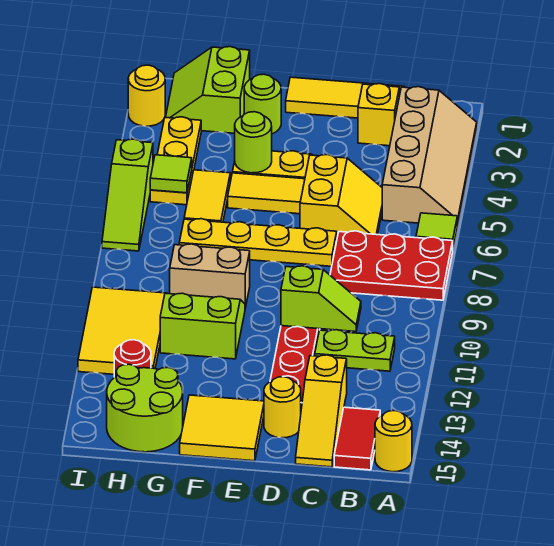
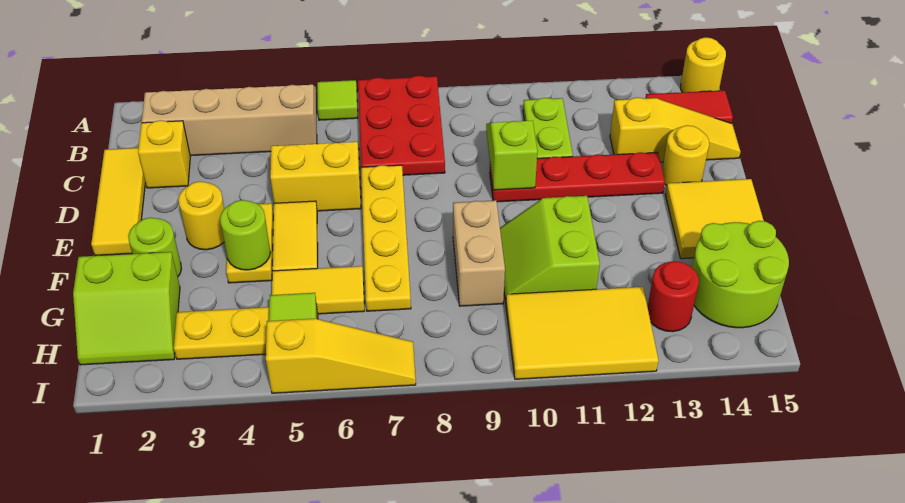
yellow round brick I2 level 1 -> yellow round brick E3 level 1
lime slope I5:I7 level 1 top 5 -> yellow slope I5:I7 level 1 top 5

